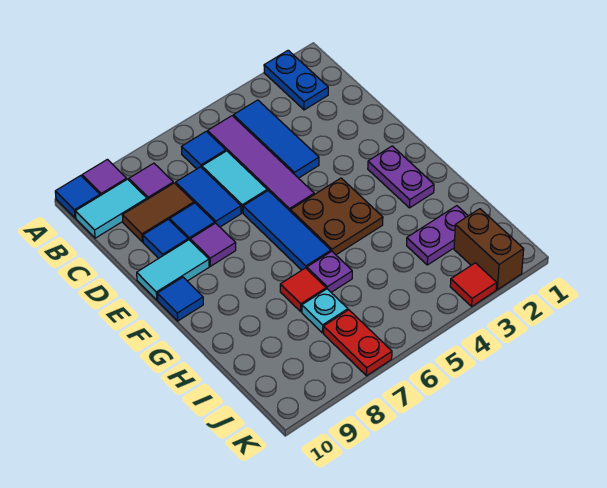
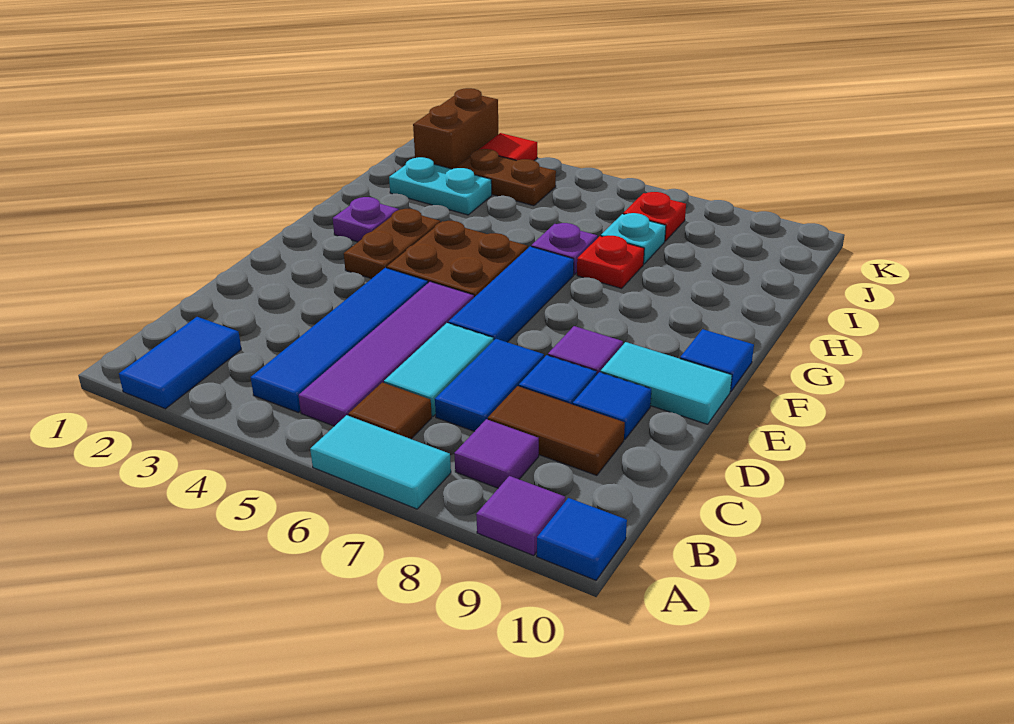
blue plate A2:B2 level 1 -> blue tile A2:B2 level 1
blue tile B4:D4 level 1 -> blue tile B4:E4 level 1
blue tile B6 level 1 -> brown tile B6 level 1
cyan tile B9:B10 level 1 -> cyan tile A6:A7 level 1
purple plate F2:G2 level 1 -> purple plate G2 level 1
none -> brown plate F3:G3 level 1
red tile H7 level 1 -> red plate H7 level 1
purple plate I2:I3 level 1 -> cyan plate I2:I3 level 1
none -> brown plate J3:J4 level 1
red plate J7:K7 level 1 -> red plate J7 level 1

